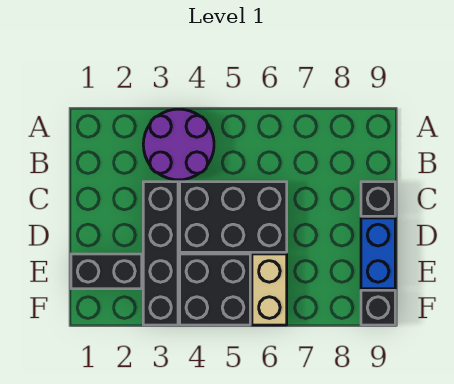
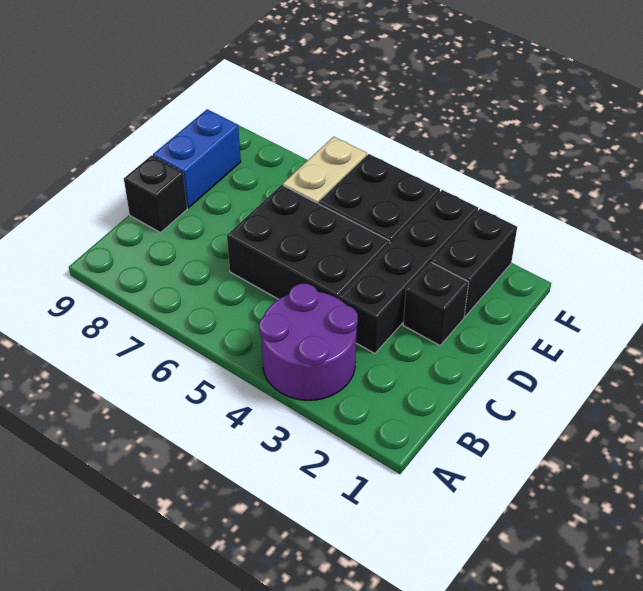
black brick E1:E2 level 1 -> black brick E2:F2 level 1
black brick F9 level 1 -> black brick D2 level 1

